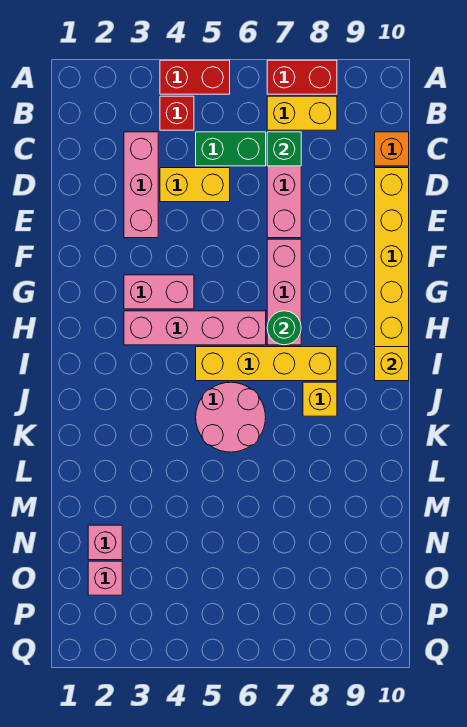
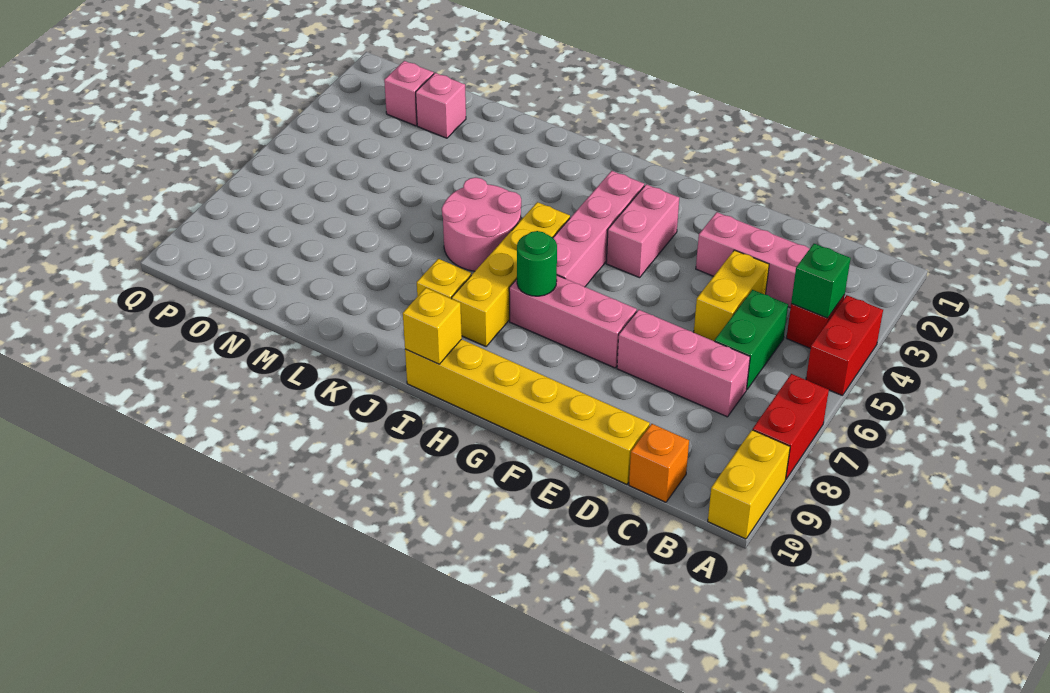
yellow brick B7:B8 level 1 -> yellow brick A9:A10 level 1
green brick C7 level 2 -> green brick B4 level 2

